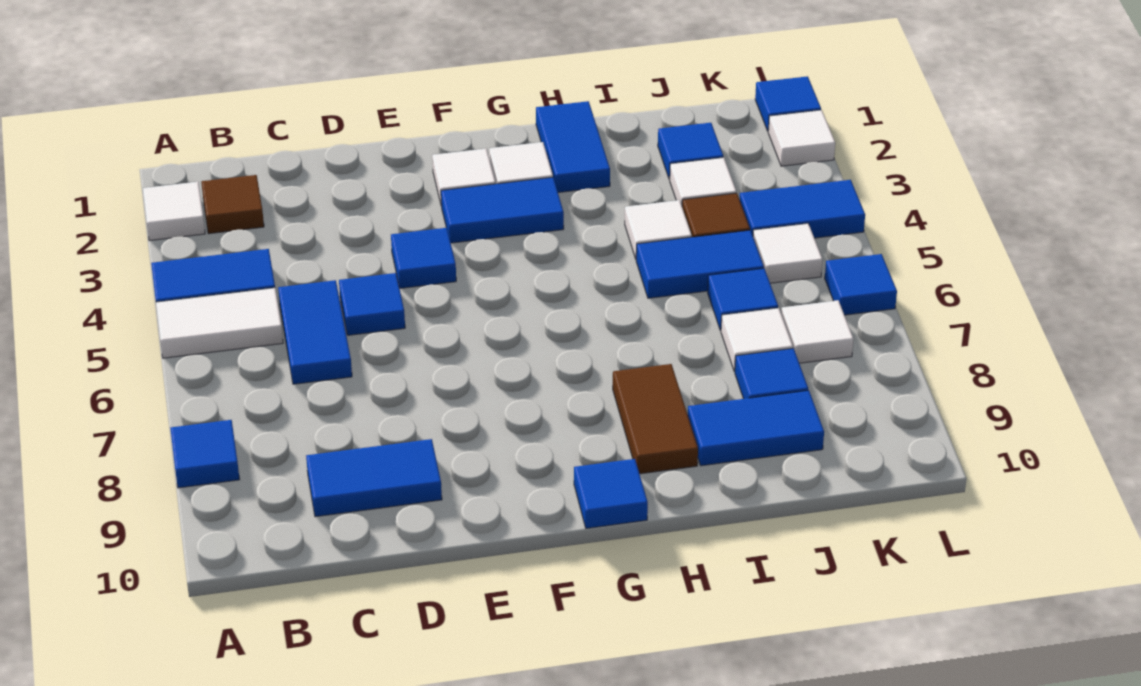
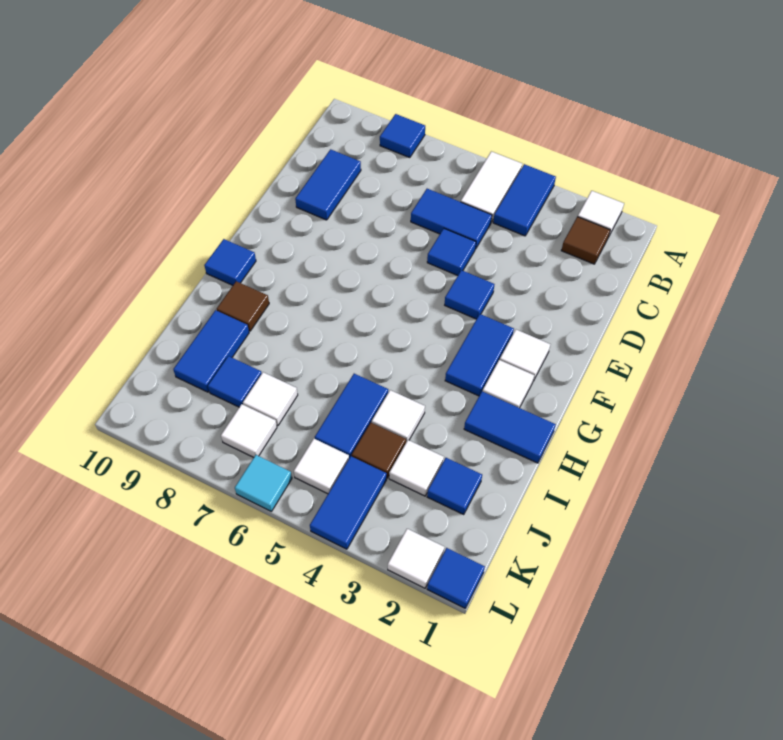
brown tile H8:H9 level 1 -> brown tile H9 level 1
blue tile J6 level 1 -> none
blue tile L6 level 1 -> cyan tile L6 level 1

